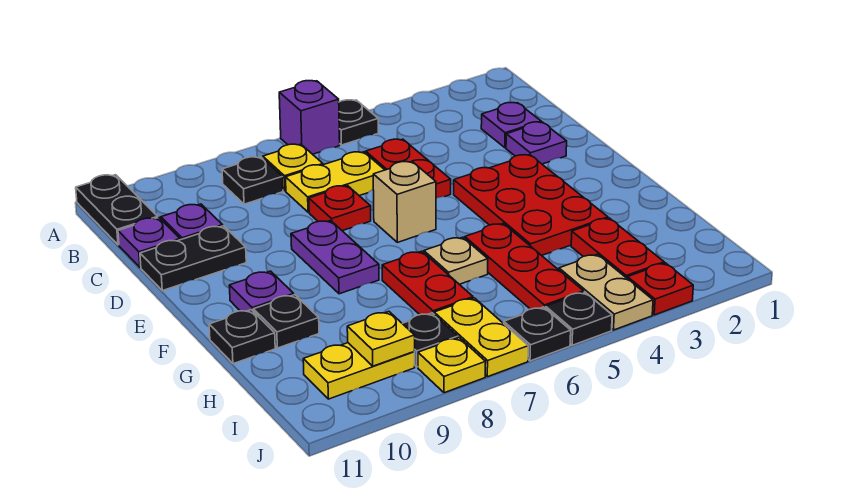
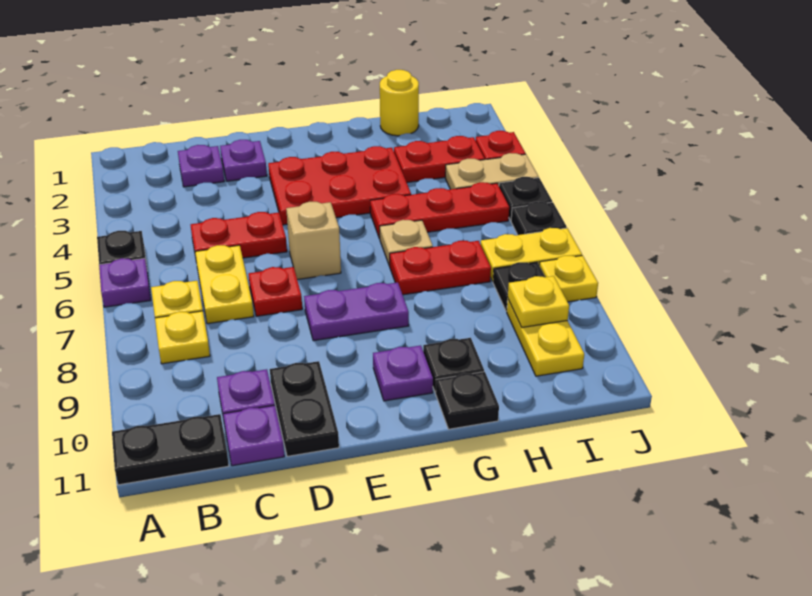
purple brick A6 level 1 -> purple plate A6 level 1
black plate B8 level 1 -> yellow plate B8 level 1
none -> yellow round brick H1 level 1

